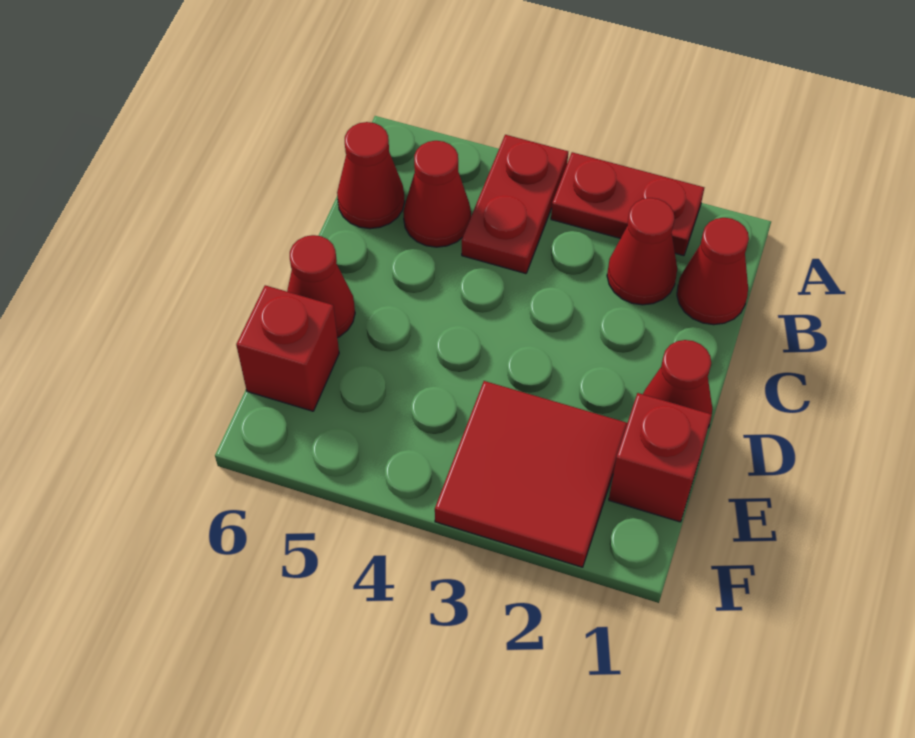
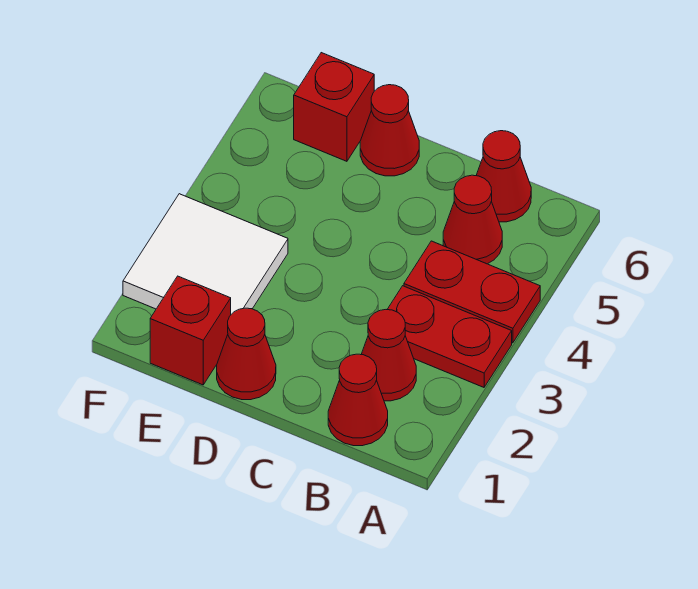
red plate A2:A3 level 1 -> red plate A3:B3 level 1
red tile E2:F3 level 1 -> white tile E2:F3 level 1

